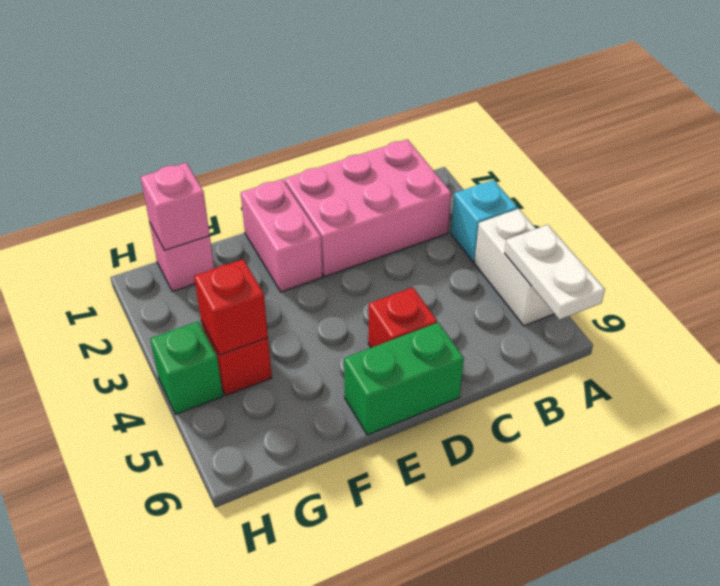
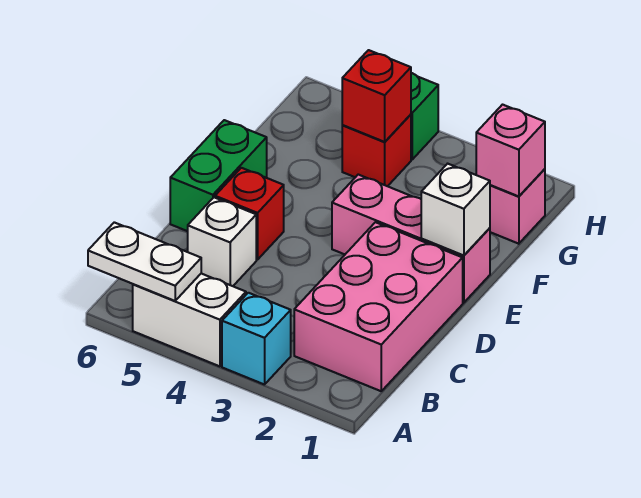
none -> white brick C5 level 1
pink brick E1:E2 level 1 -> pink brick E1:E3 level 1
none -> white brick E1 level 2

